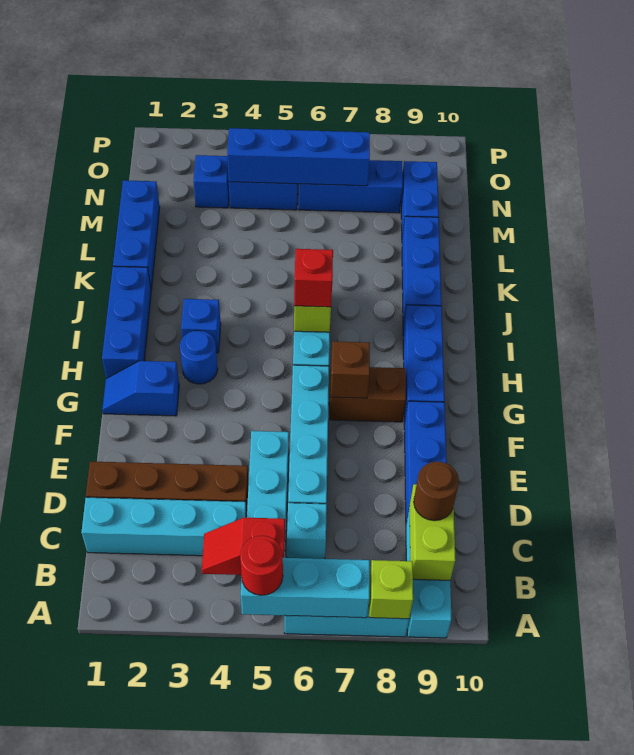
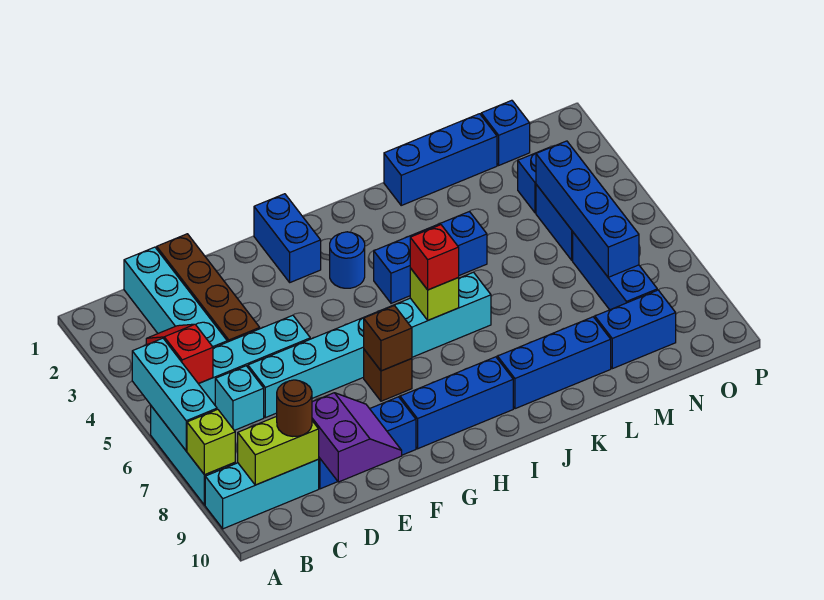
red round brick A5 level 3 -> none
none -> purple slope D9:E10 level 2 top D
blue slope G1:G2 level 1 top 2 -> blue brick G1:G2 level 1
brown brick G7:G8 level 1 -> brown brick G7 level 1
blue brick H1:J1 level 1 -> blue brick I4:K4 level 1
blue brick I3 level 1 -> blue brick N1 level 1

